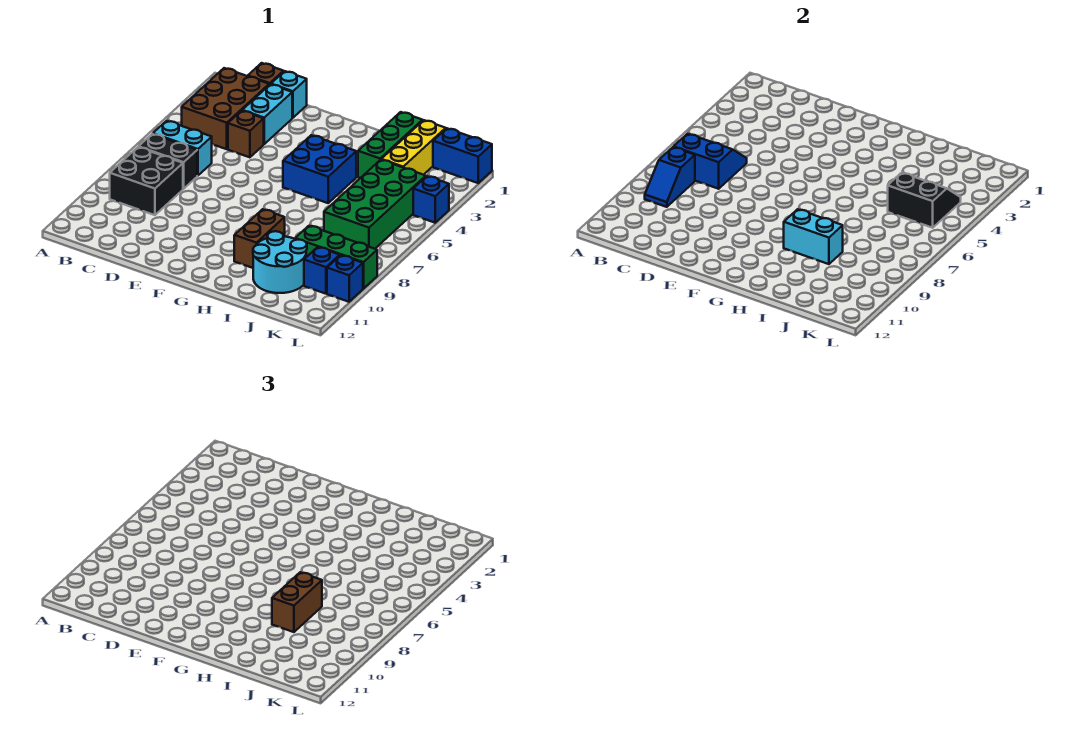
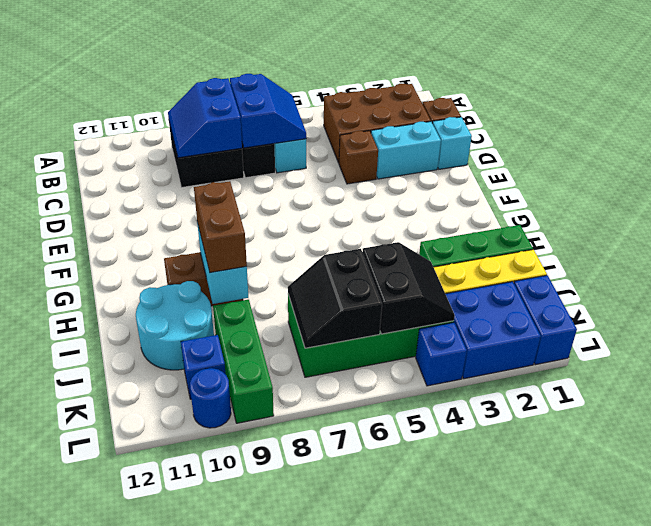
blue slope B8:B9 level 2 top 8 -> blue slope B8:C9 level 2 top 8
blue brick G4:H5 level 1 -> blue brick K2:L3 level 1
brown brick I8:I9 level 3 -> brown brick H9:I9 level 3
none -> black slope J6:K7 level 2 top 6
blue brick L10 level 1 -> blue round brick L10 level 1

